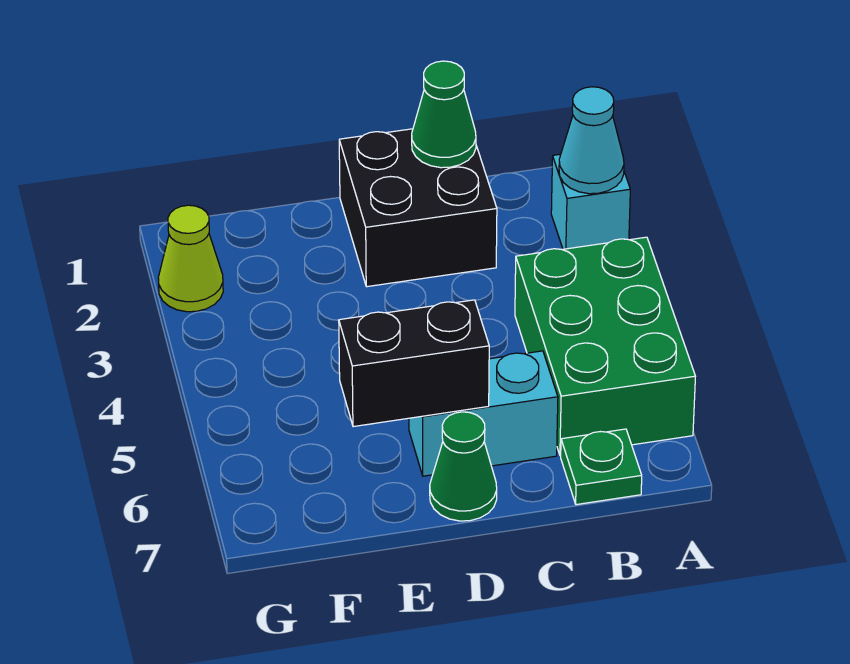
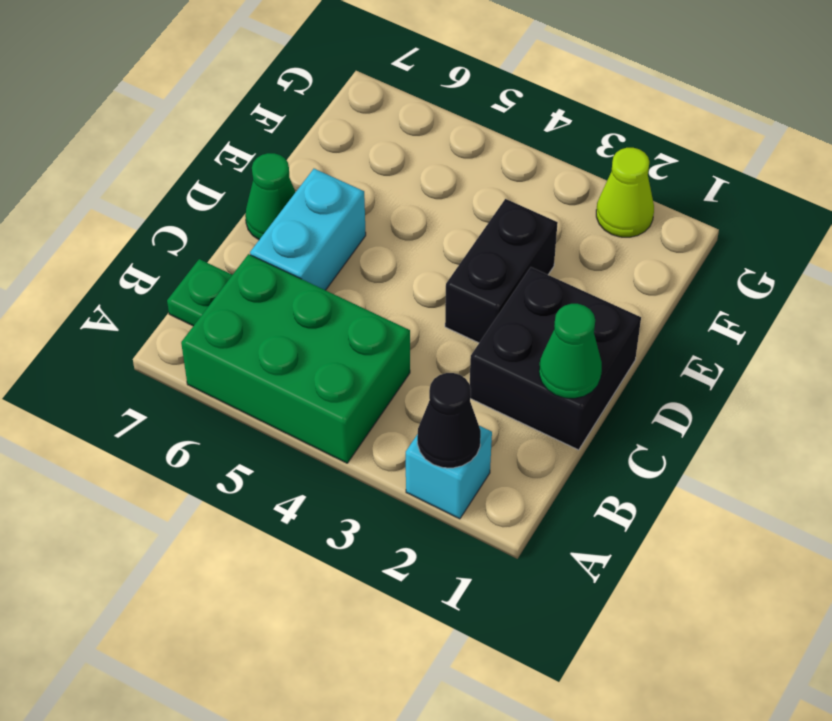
cyan cone A2 level 2 -> black cone A2 level 2
black brick D6:E6 level 2 -> black brick D3:E3 level 1

